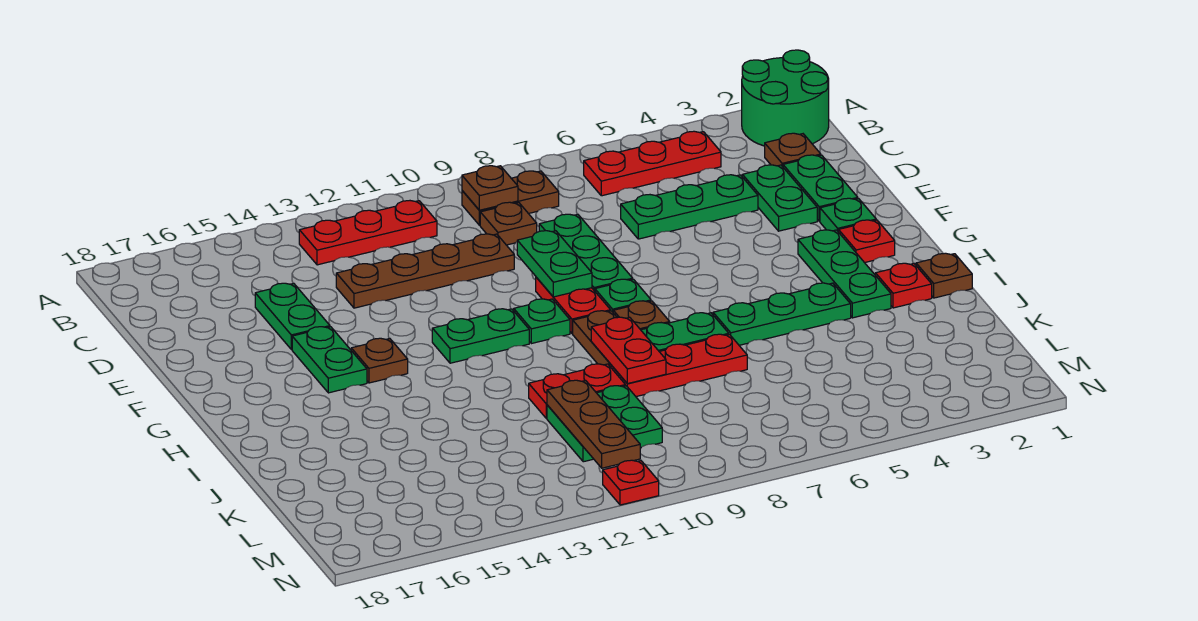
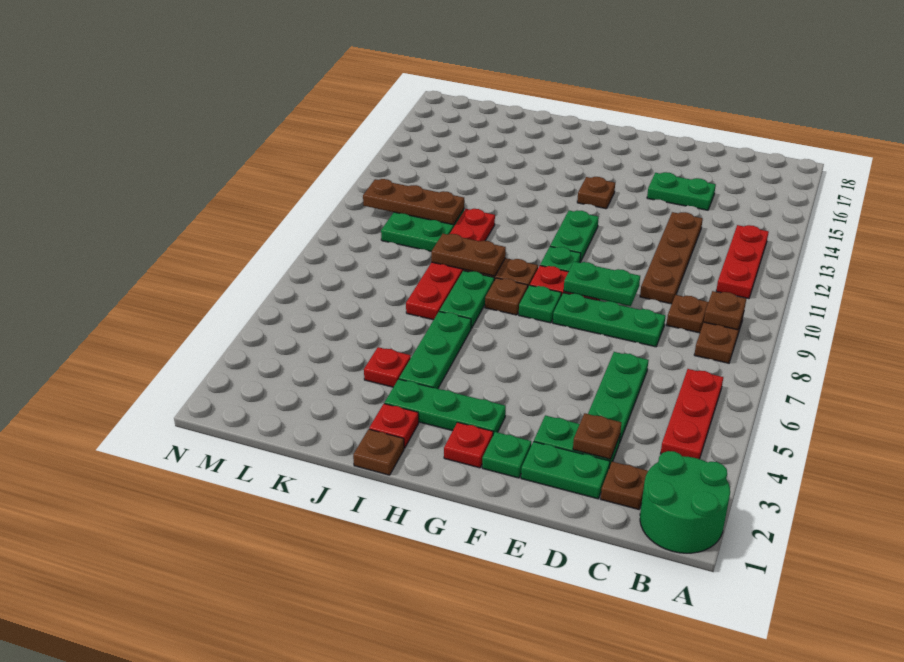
none -> brown plate D3 level 2
green plate F15:G15 level 1 -> none
red plate I9:J9 level 2 -> brown plate I9:J9 level 2
red plate N11 level 1 -> red plate J4 level 1

